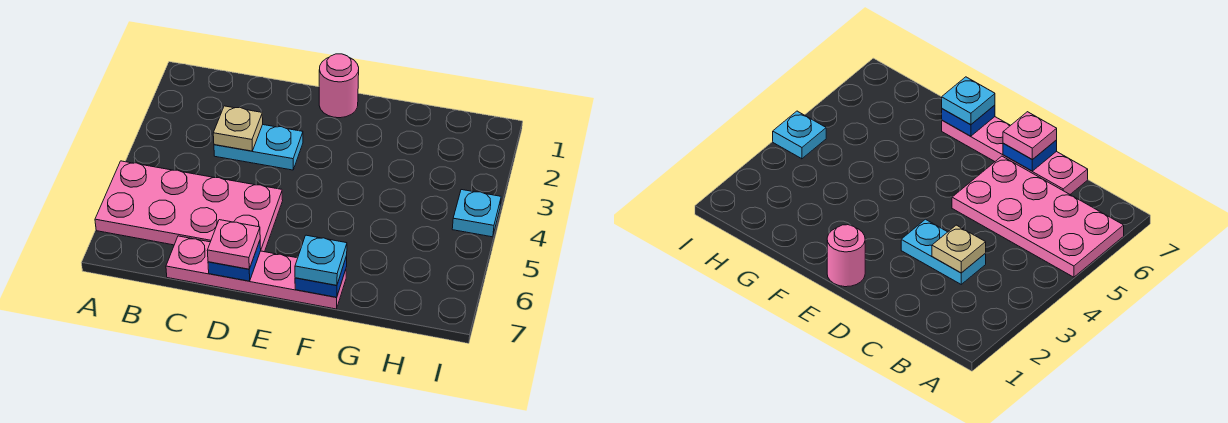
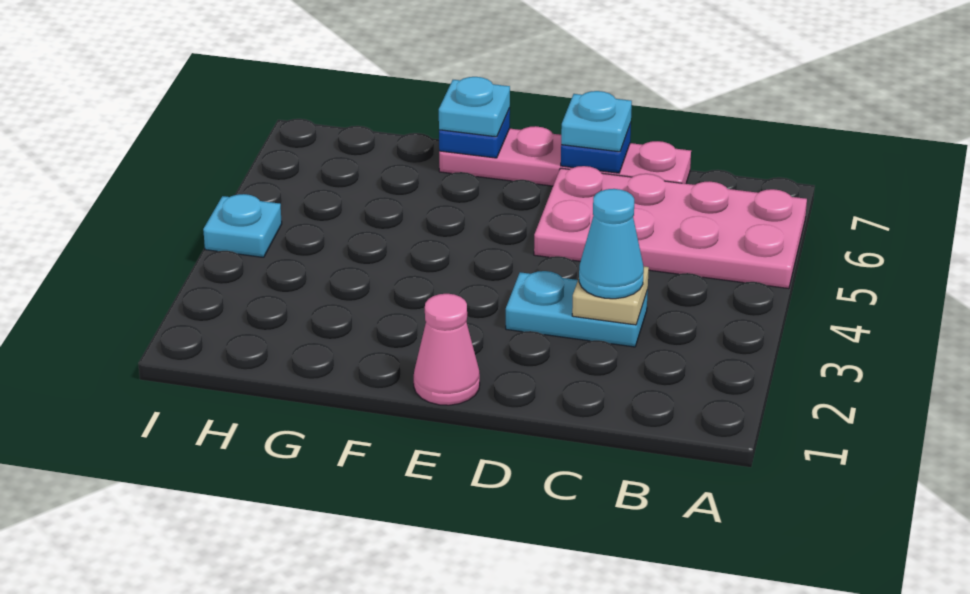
none -> cyan cone C3 level 3
pink plate D7 level 3 -> cyan plate D7 level 3
pink round brick E1 level 1 -> pink cone E1 level 1

